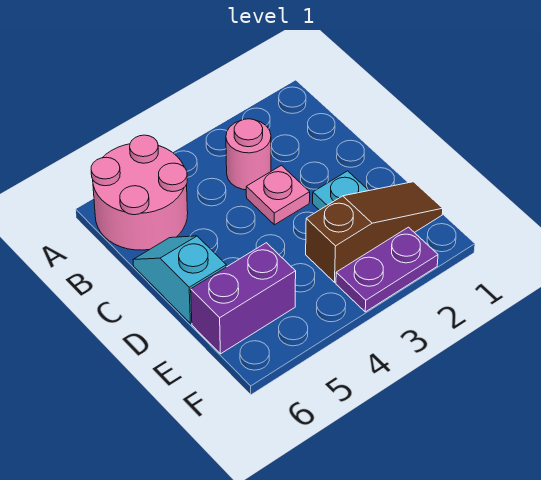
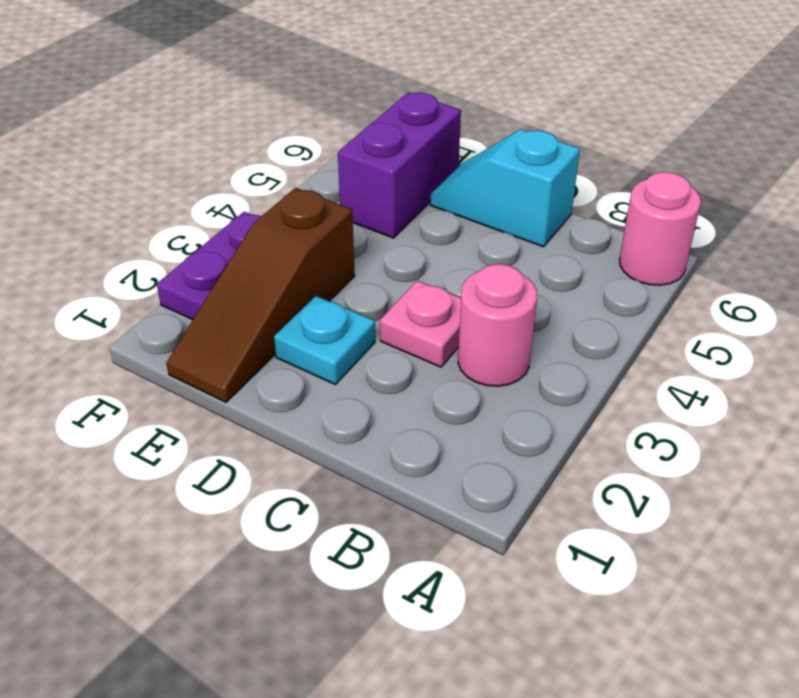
pink round brick A5:B6 level 1 -> pink round brick A6 level 1
cyan slope C6:D6 level 1 top D -> cyan slope C6:D6 level 1 top C

